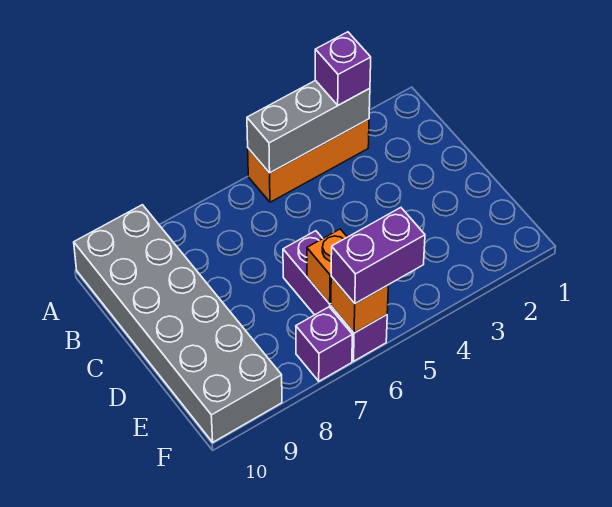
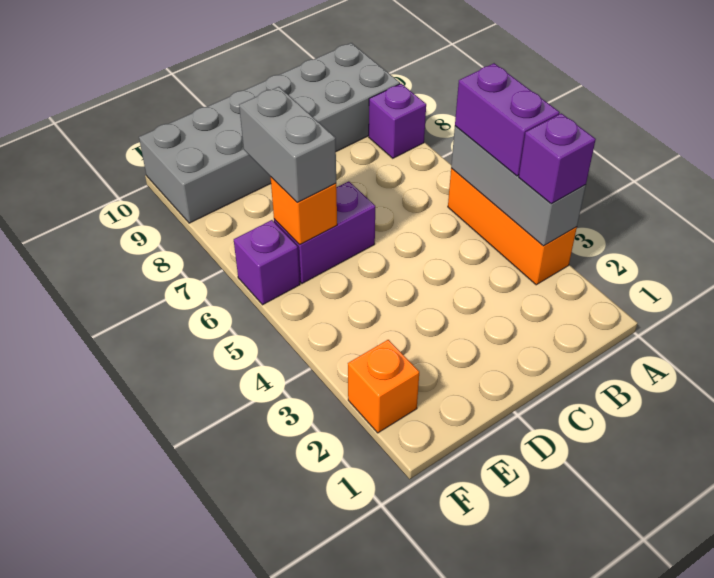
none -> grey brick E6:E7 level 3
purple brick F5:F6 level 3 -> purple brick A4:A5 level 3
orange brick F6 level 2 -> orange brick F2 level 1
purple brick F7 level 1 -> purple brick A8 level 1

